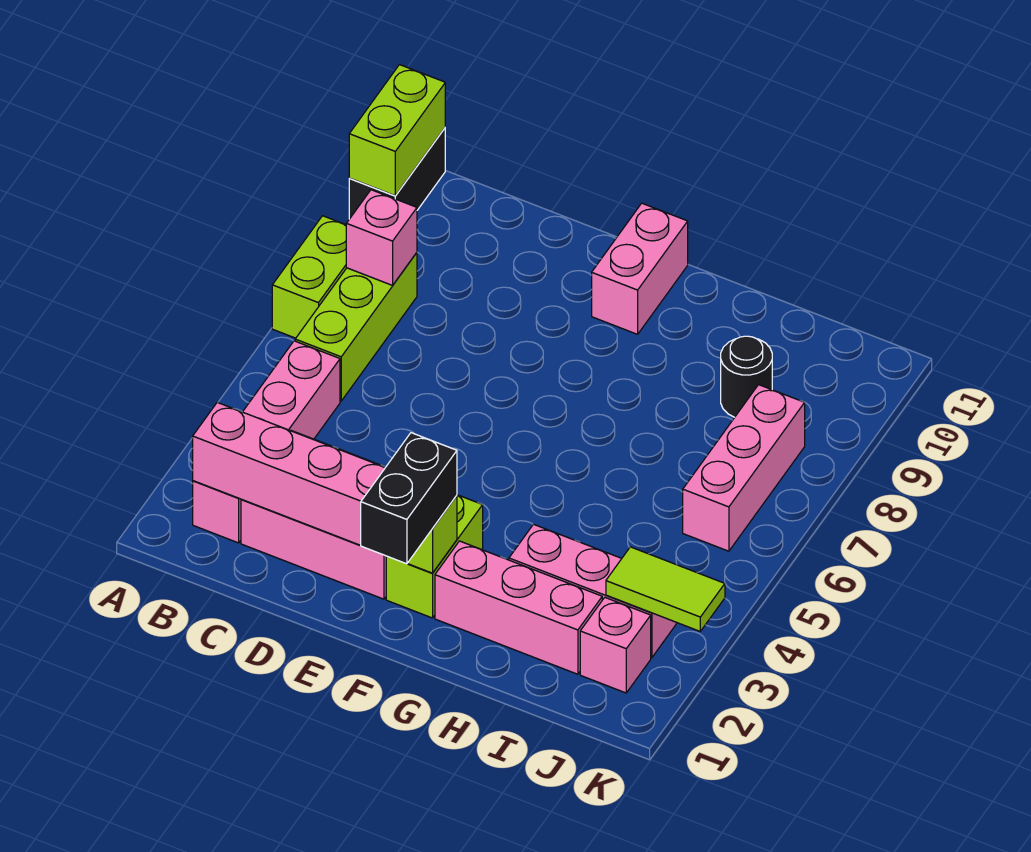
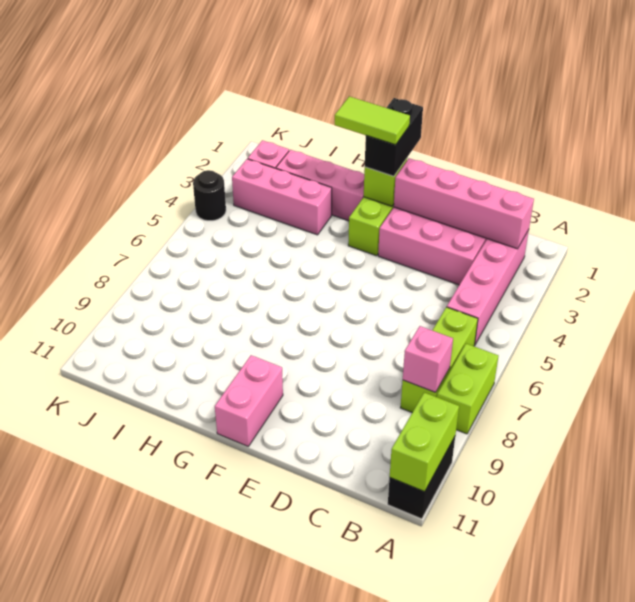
black round brick I9 level 1 -> black round brick K4 level 1
lime tile J3:K3 level 2 -> lime tile F2:G2 level 4
pink brick J6:J8 level 1 -> none

